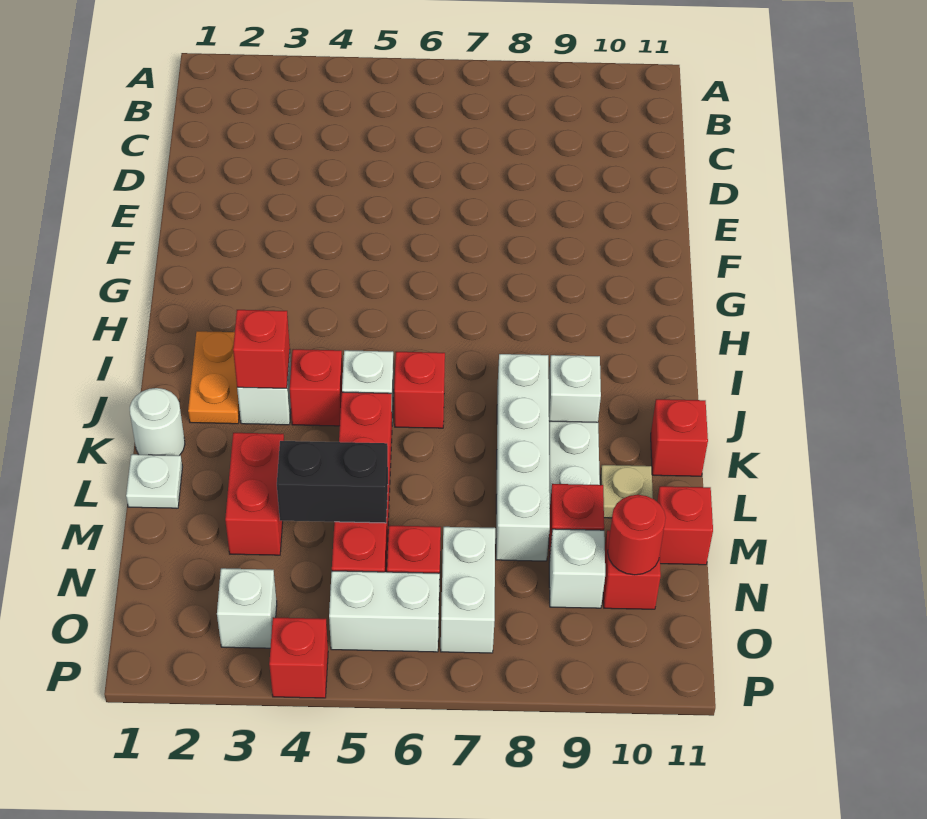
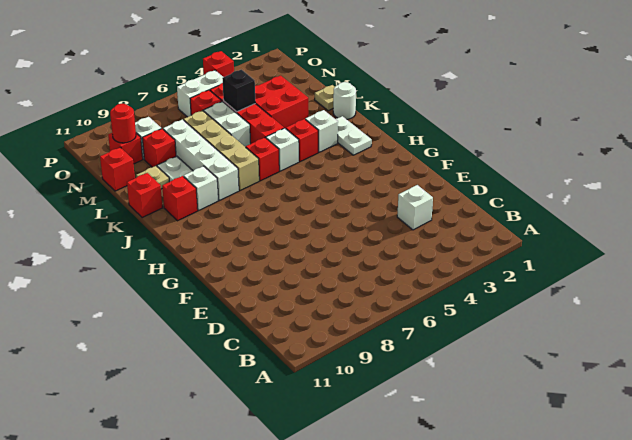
orange plate I2:J2 level 1 -> white plate I2:J2 level 1
red brick J3 level 2 -> red brick J10 level 1
none -> tan brick J7:M7 level 1
white plate L1 level 1 -> tan plate L1 level 1
red brick L3:M3 level 1 -> red brick L3:M4 level 1
black brick M4:M5 level 2 -> black brick M5 level 2
white brick N7:O7 level 1 -> white brick L6:M6 level 1
white brick O3 level 1 -> white brick D3 level 1

